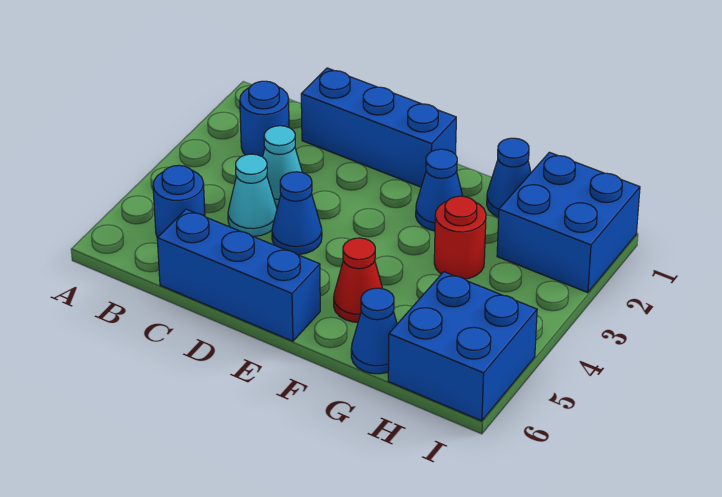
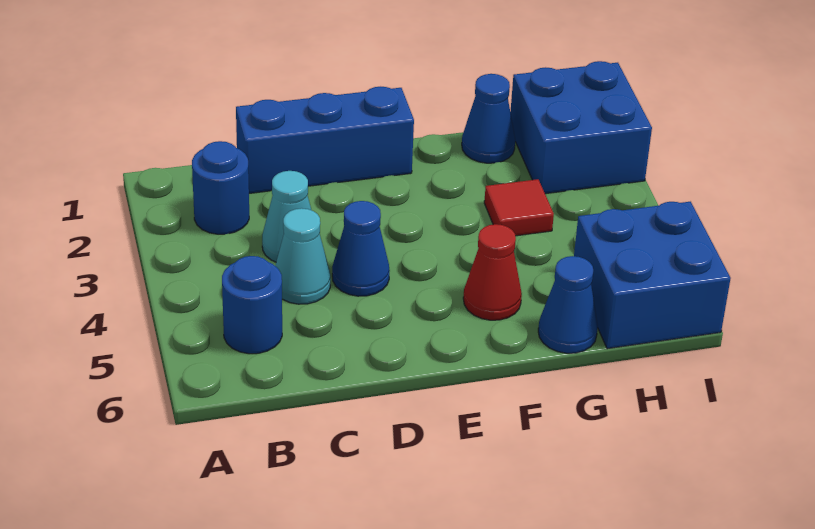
blue brick C6:E6 level 1 -> none
blue cone F2 level 1 -> none
red round brick G3 level 1 -> red tile G3 level 1

